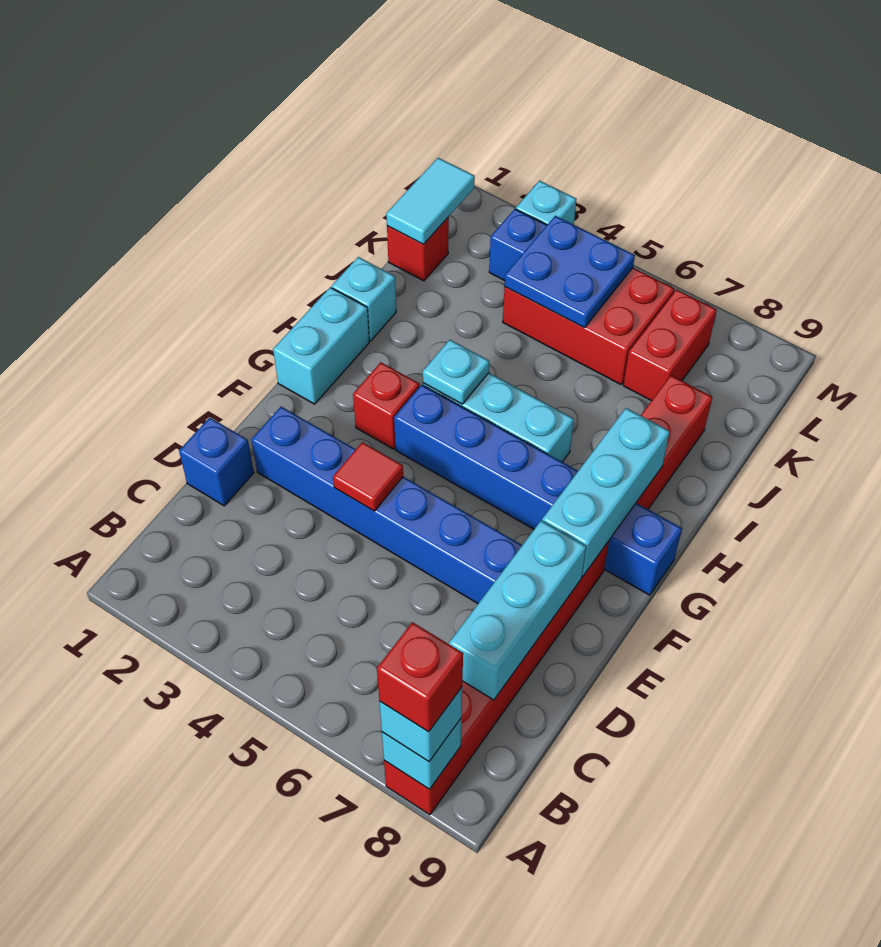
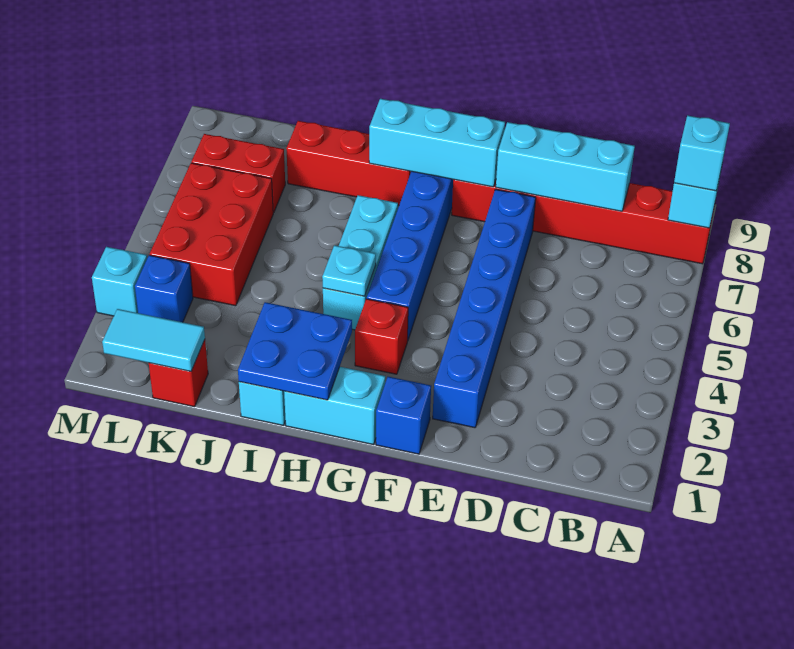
red brick A8 level 4 -> none
blue brick D1 level 1 -> blue brick F1 level 1
red tile E4 level 2 -> none
blue plate K4:L5 level 2 -> blue plate H1:I2 level 2

